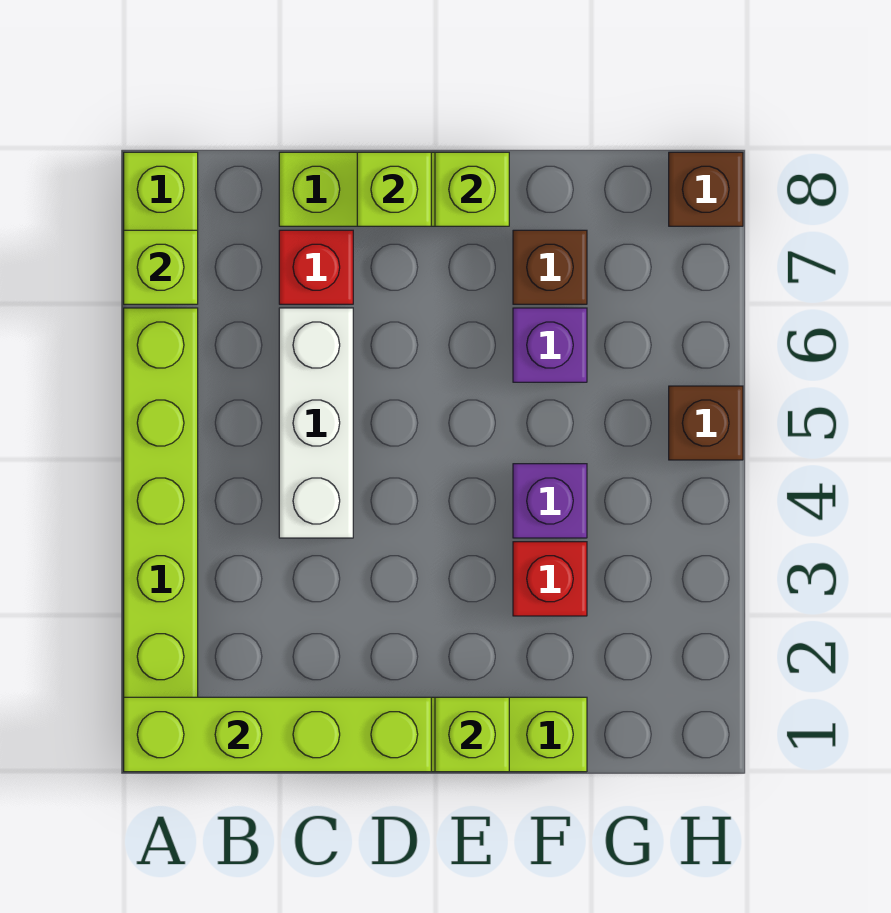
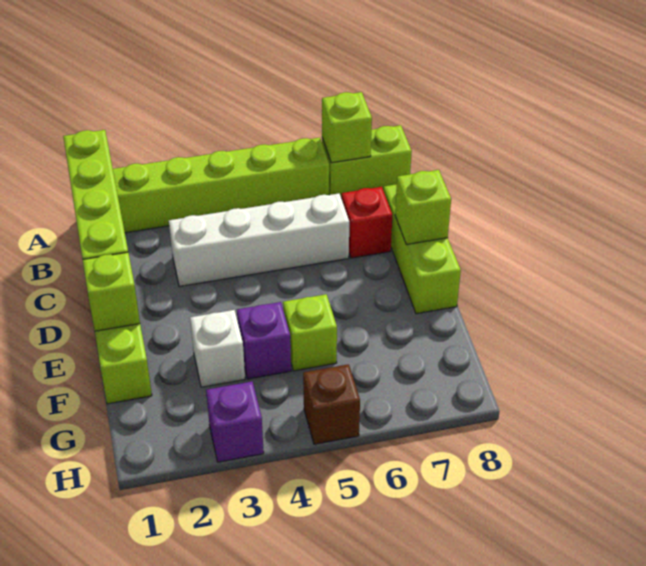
white brick C4:C6 level 1 -> white brick C3:C6 level 1
lime brick E8 level 2 -> lime brick F5 level 1
red brick F3 level 1 -> white brick F3 level 1
purple brick F6 level 1 -> purple brick H3 level 1
brown brick F7 level 1 -> none
brown brick H8 level 1 -> none

